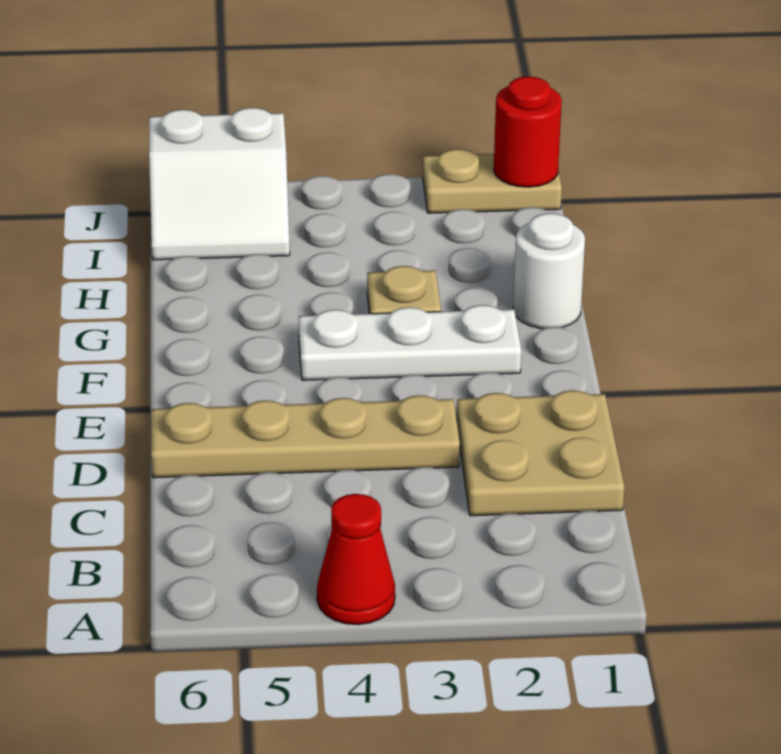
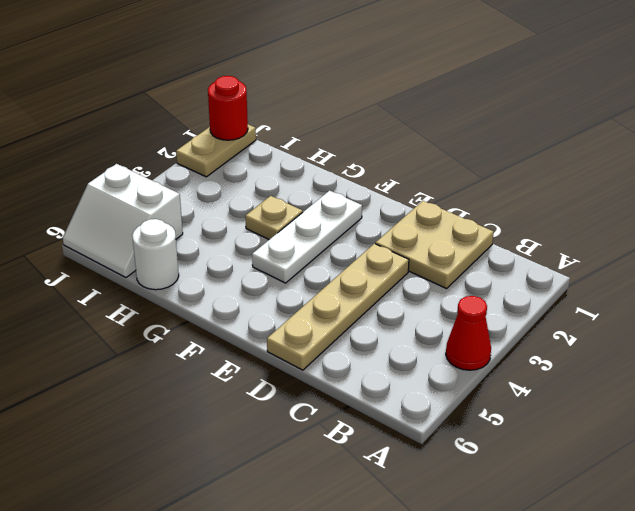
white round brick G1 level 1 -> white round brick H6 level 1
white slope I5:J6 level 1 top J -> white slope I5:J6 level 1 top 5

